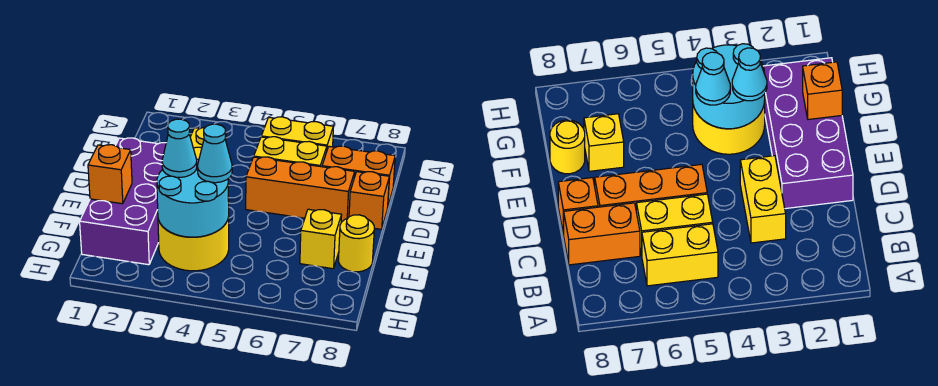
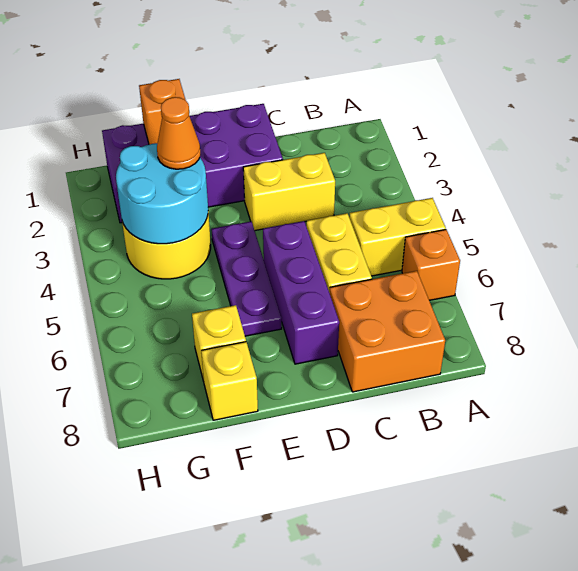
yellow brick B5:B6 level 1 -> yellow brick A5:B5 level 1
orange brick C7:C8 level 1 -> orange brick B7:C8 level 1
orange brick D5:D7 level 1 -> purple brick D5:D7 level 1
orange brick D8 level 1 -> orange brick A6 level 1
none -> purple plate E4:E6 level 1
cyan cone F3 level 3 -> orange cone F3 level 3
cyan cone F4 level 3 -> none
yellow round brick F8 level 1 -> yellow brick F8 level 1

